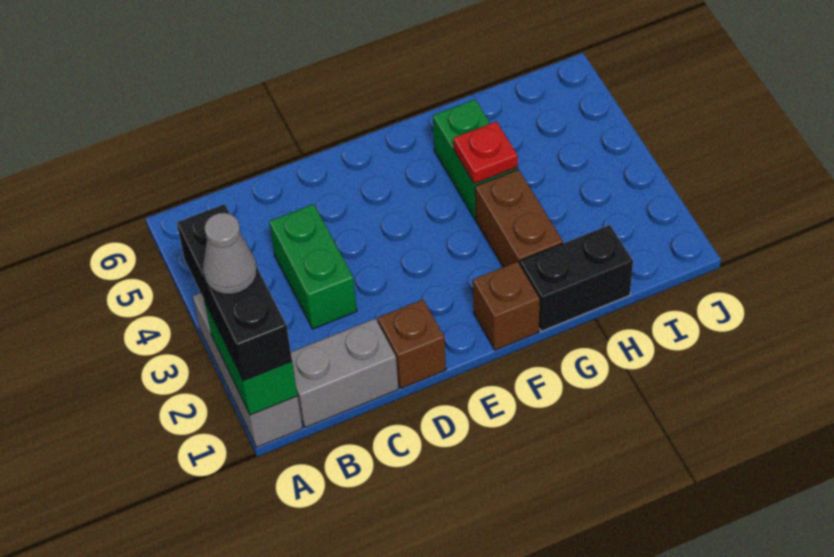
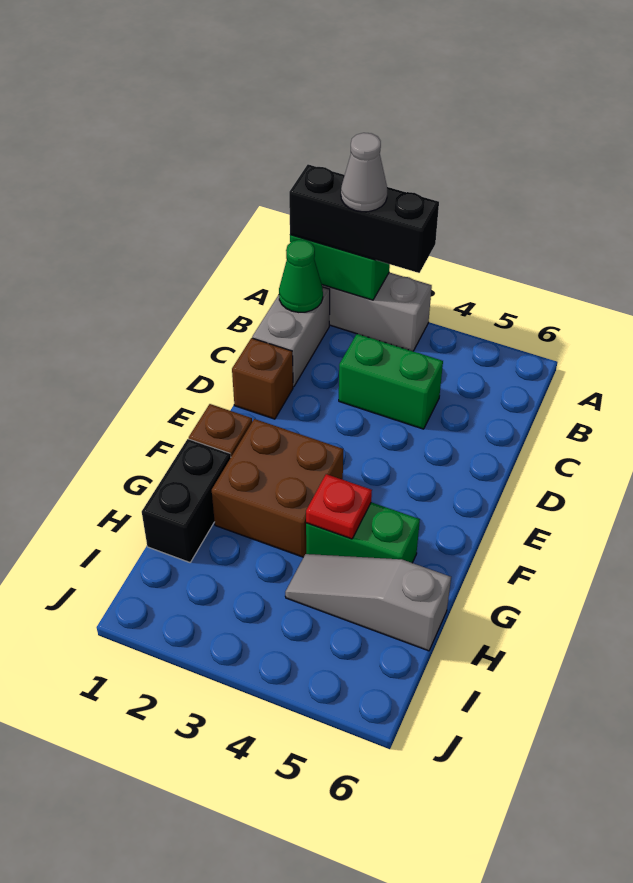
none -> green cone B1 level 2
brown brick G2:G3 level 1 -> brown brick F2:G3 level 1
none -> grey slope H4:H6 level 1 top 6

